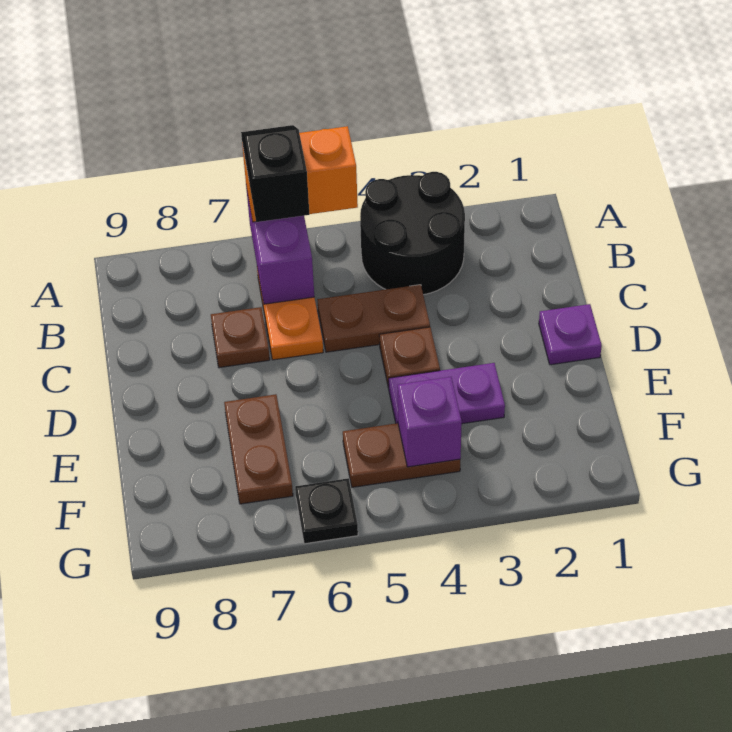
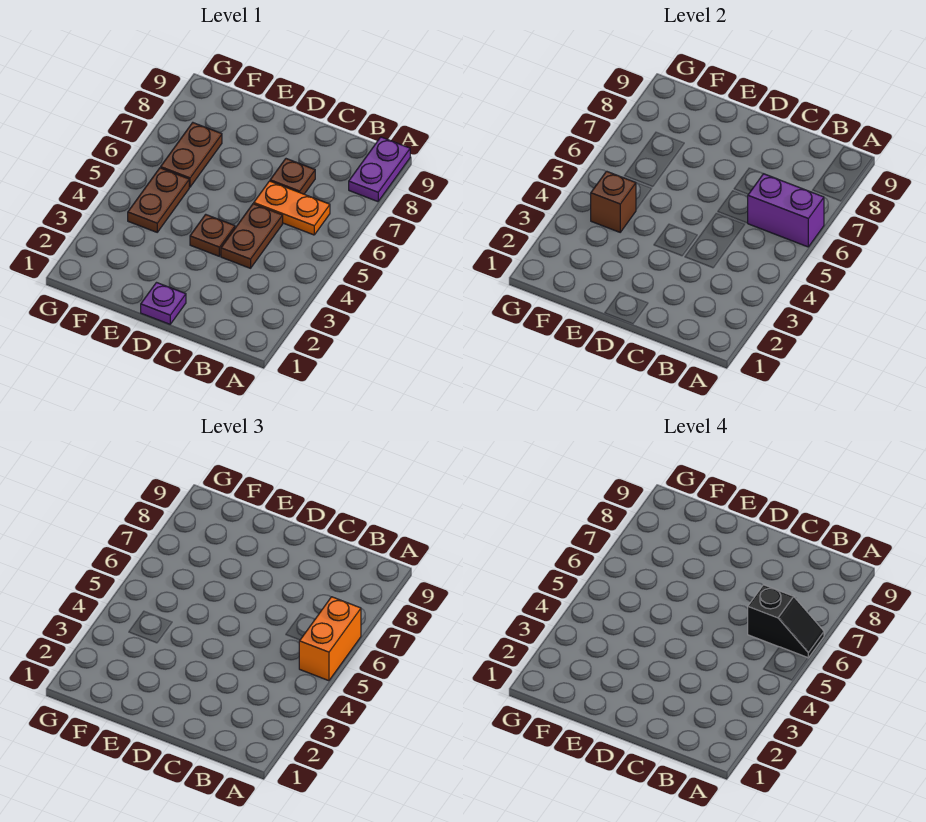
black round brick A3:B4 level 1 -> none
purple plate E3:E4 level 1 -> purple plate A8:A9 level 1
brown plate E7:F7 level 1 -> brown plate F6:F7 level 1
purple brick F4 level 2 -> brown brick F4 level 2
black plate G6 level 1 -> none

